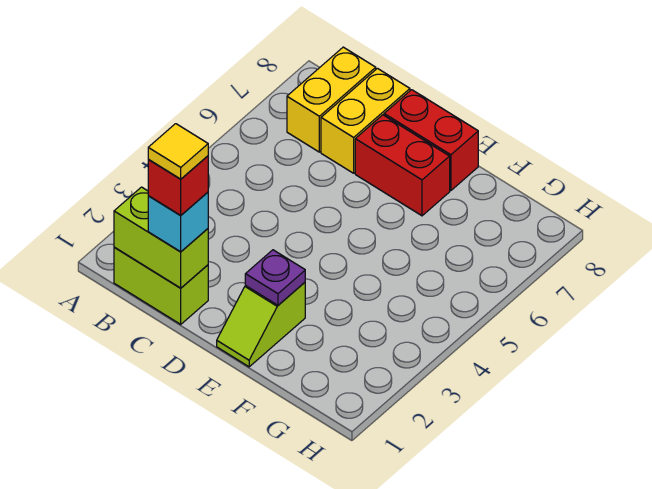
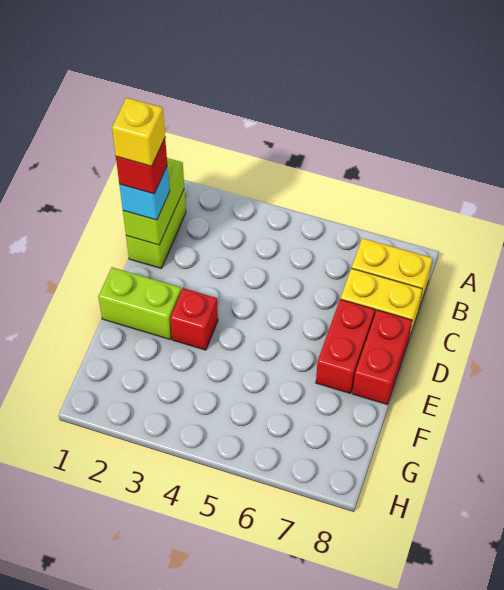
yellow tile C1 level 5 -> yellow brick C1 level 5
lime slope E1:E2 level 1 top 2 -> lime brick E1:E2 level 1
purple plate E2 level 2 -> none
none -> red brick E3 level 1

